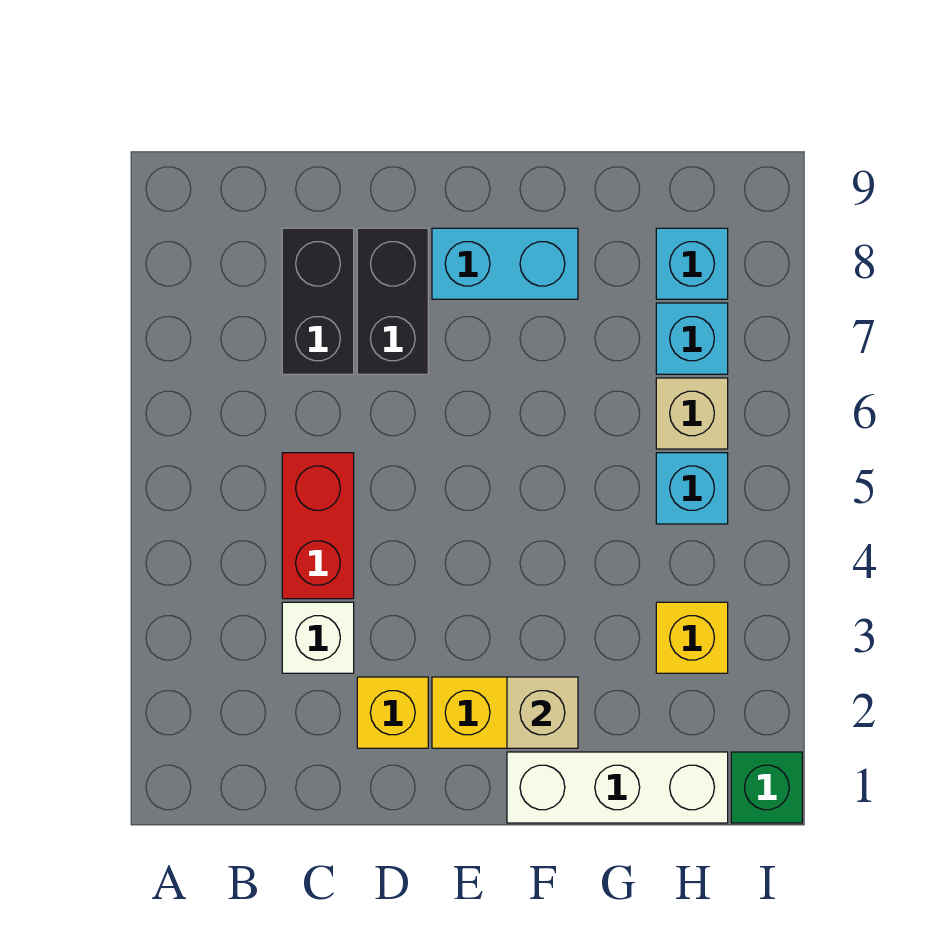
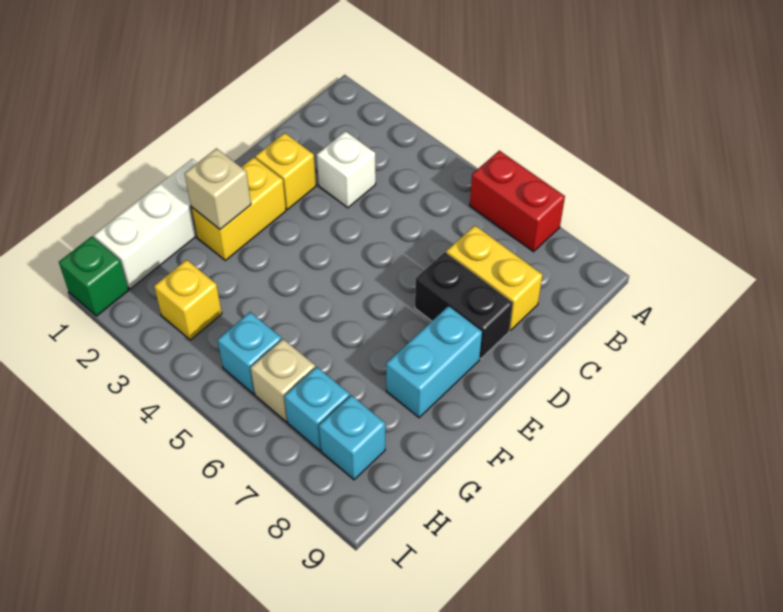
red brick C4:C5 level 1 -> red brick A6:A7 level 1
black brick C7:C8 level 1 -> yellow brick C7:C8 level 1

